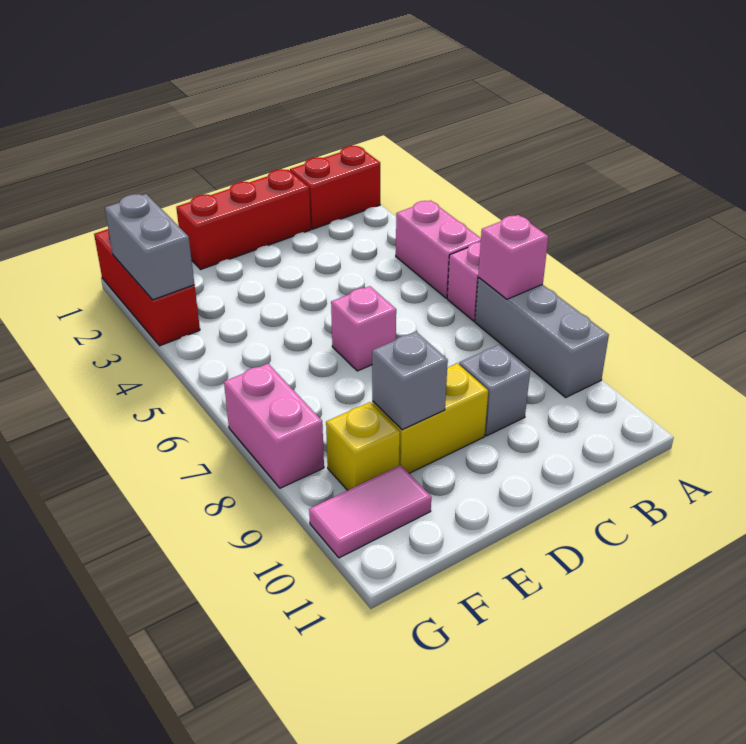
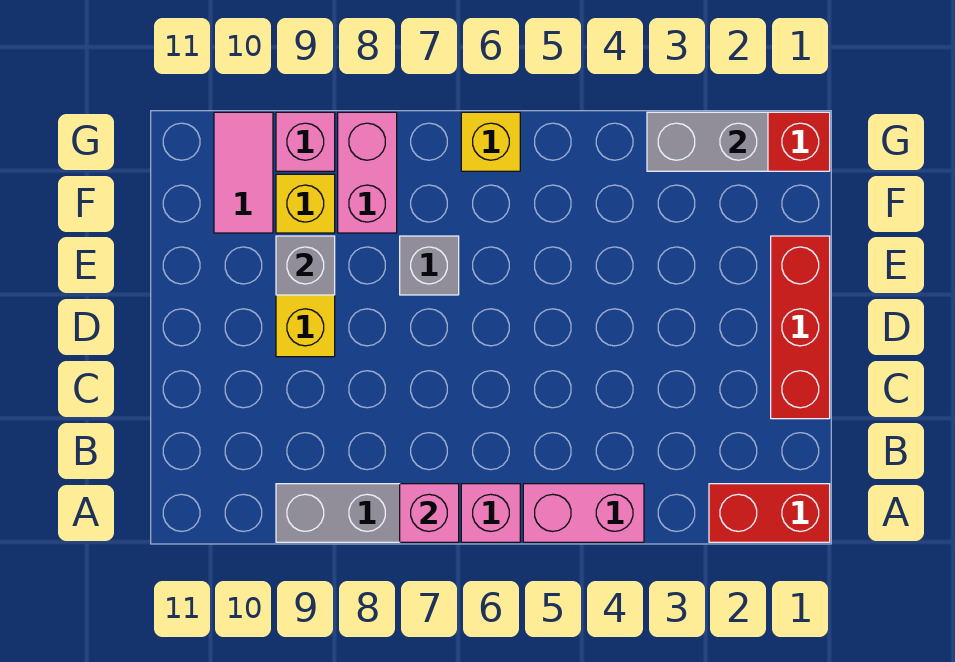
red brick A1:B1 level 1 -> red brick A1:A2 level 1
grey brick C9 level 1 -> grey brick E7 level 1
pink brick D6 level 1 -> pink brick G9 level 1
none -> yellow brick G6 level 1
pink brick G7:G8 level 1 -> pink brick F8:G8 level 1

